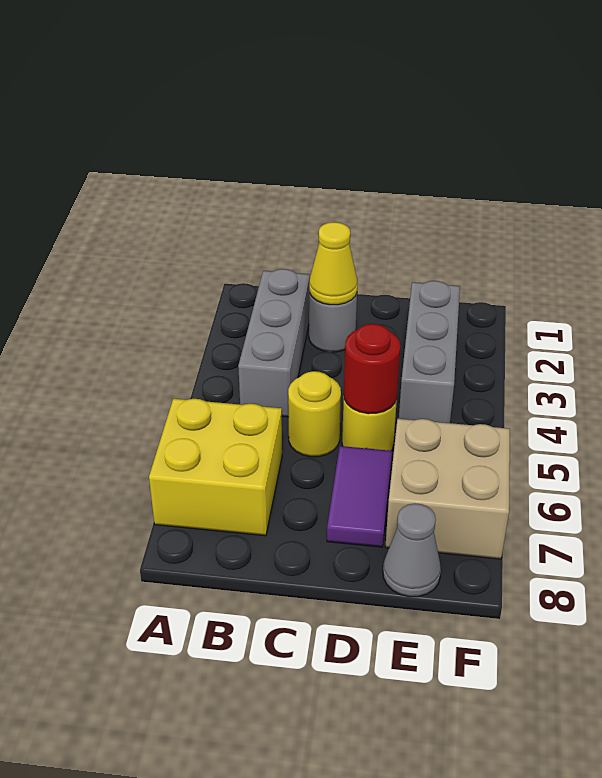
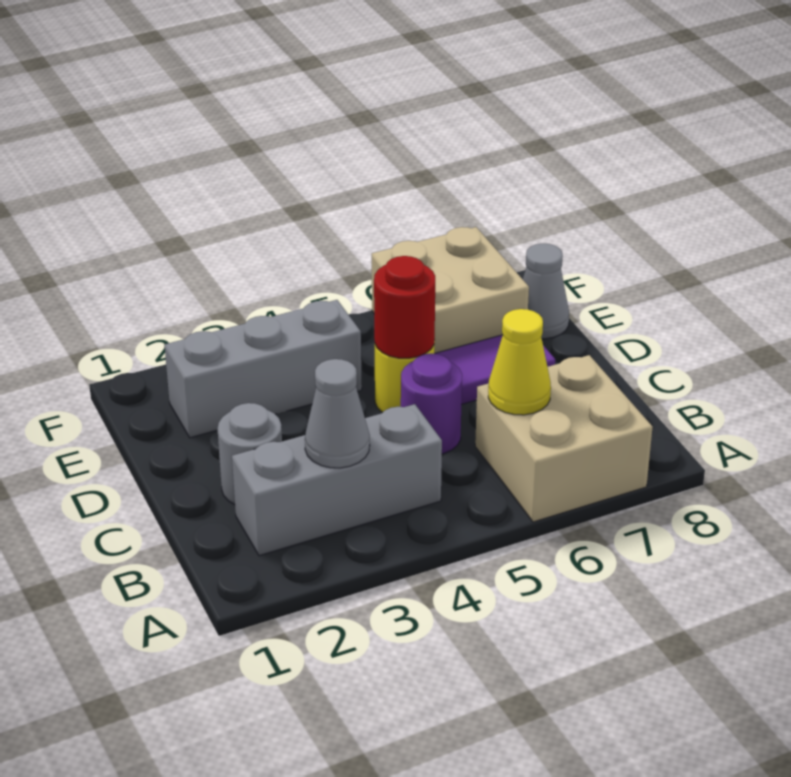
yellow brick A6:B7 level 1 -> tan brick A6:B7 level 1
none -> grey cone B3 level 2
yellow cone C2 level 2 -> yellow cone B6 level 2
yellow round brick C5 level 1 -> purple round brick C5 level 1

